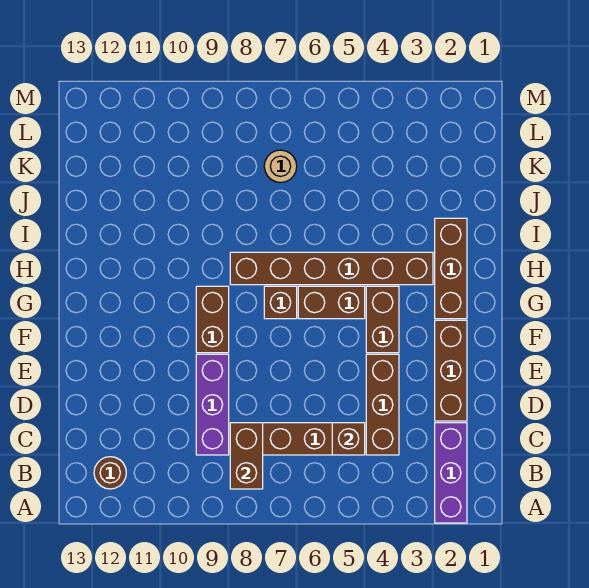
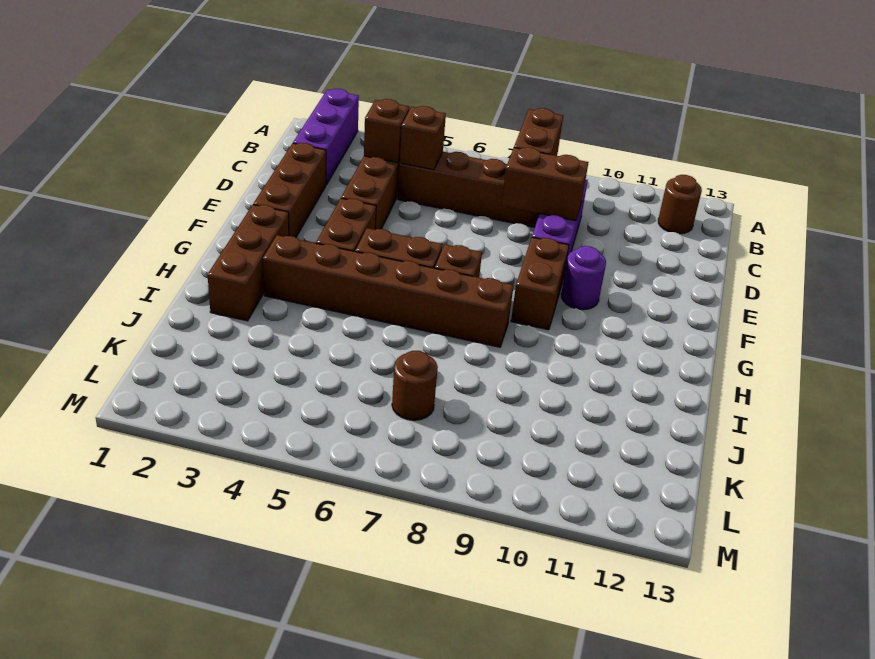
none -> brown brick C4 level 2
none -> brown brick D8:D9 level 2
none -> purple round brick F10 level 1
tan round brick K7 level 1 -> brown round brick K7 level 1

